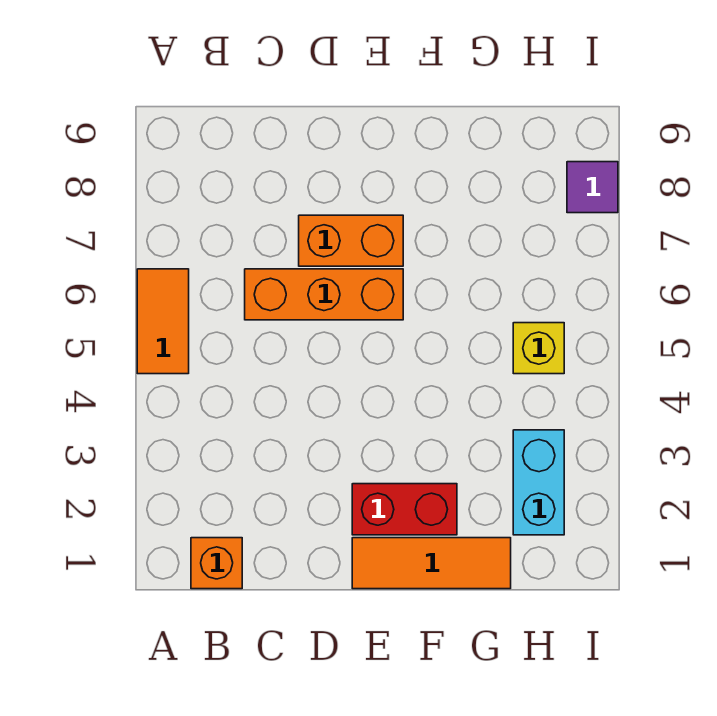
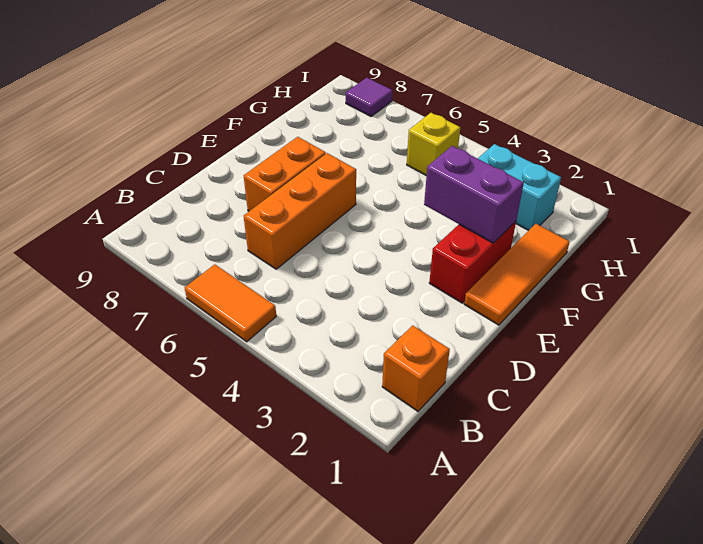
none -> purple brick F2:F3 level 2

